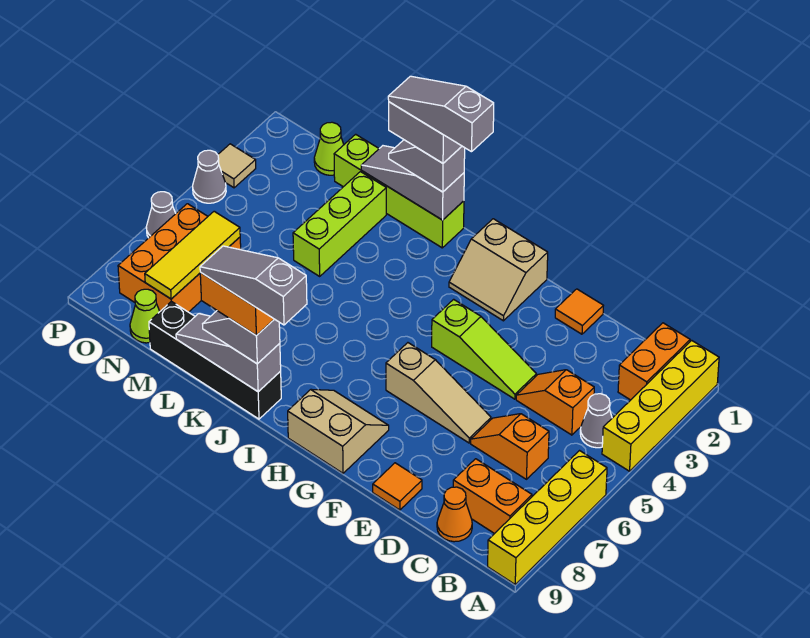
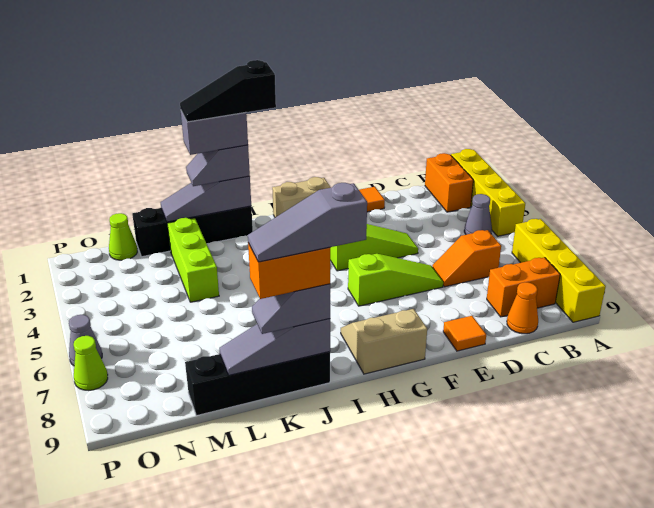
orange slope C4:D4 level 1 top C -> none
tan slope E6:G6 level 1 top G -> lime slope E6:G6 level 1 top G
grey slope I1:K1 level 5 top I -> black slope I1:K1 level 5 top I
lime brick J1:M1 level 1 -> black brick J1:M1 level 1
orange brick N6:O8 level 1 -> none
yellow tile N6:N8 level 2 -> none
lime cone N9 level 1 -> lime cone P7 level 1
tan tile P3 level 1 -> none
grey cone P4 level 1 -> none

